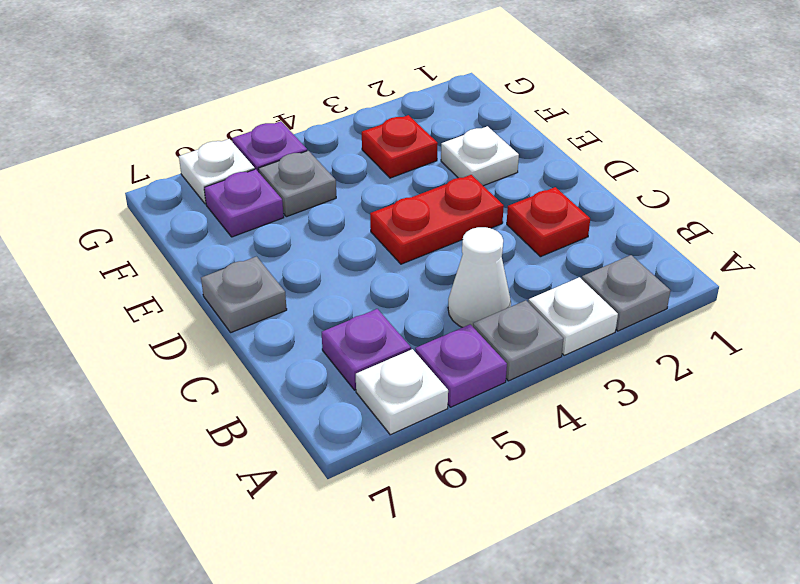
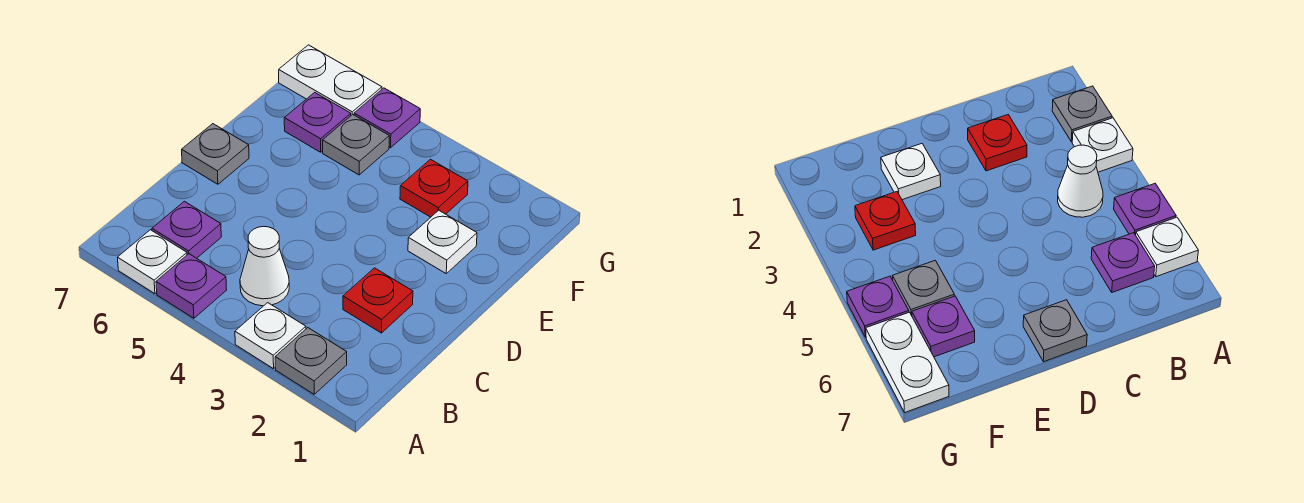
grey plate A4 level 1 -> none
red plate D3:D4 level 1 -> none
white plate G6 level 1 -> white plate G6:G7 level 1

